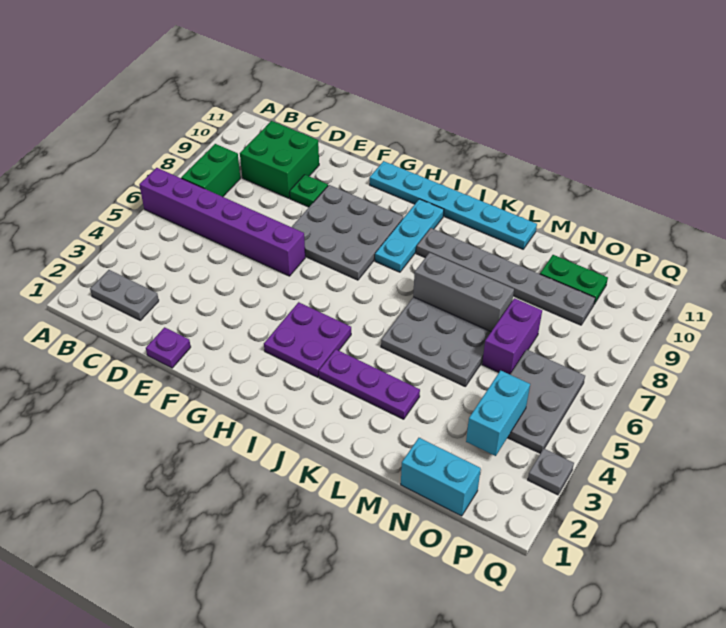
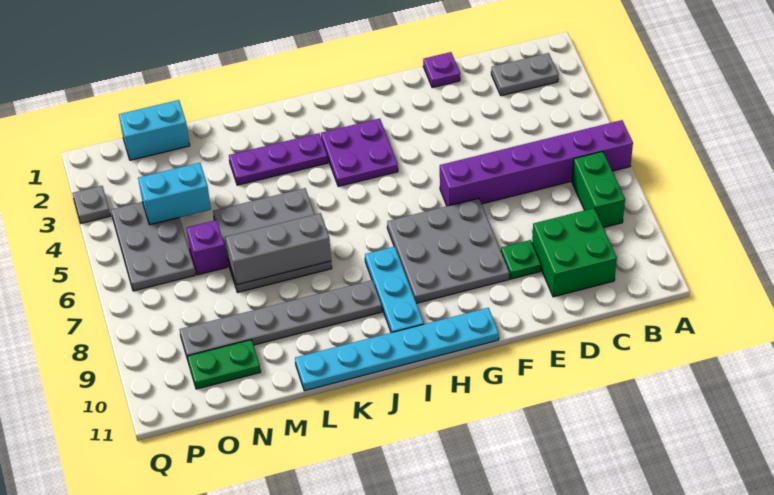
purple brick N6:N7 level 1 -> purple brick N6 level 1
cyan brick O3:O4 level 2 -> cyan brick N4:O4 level 2

